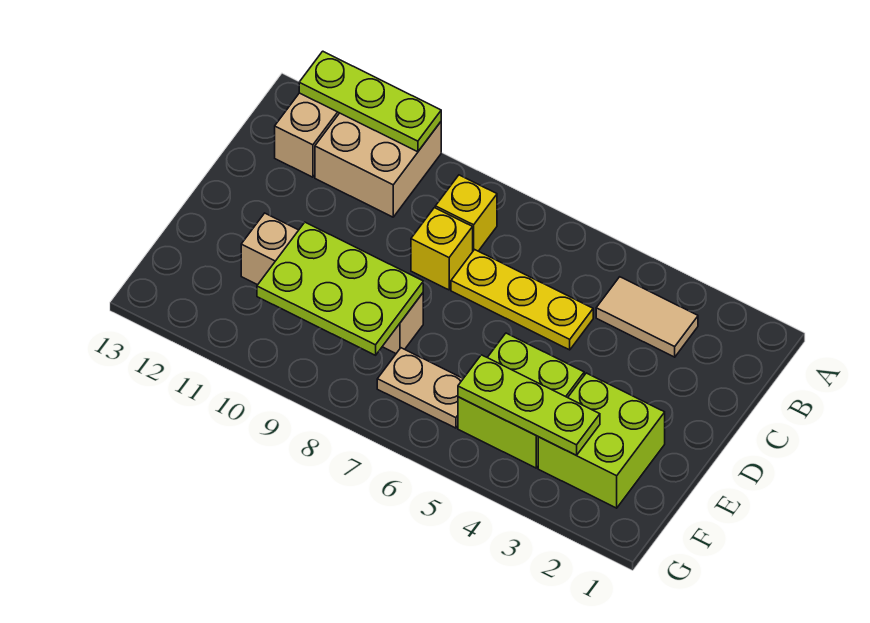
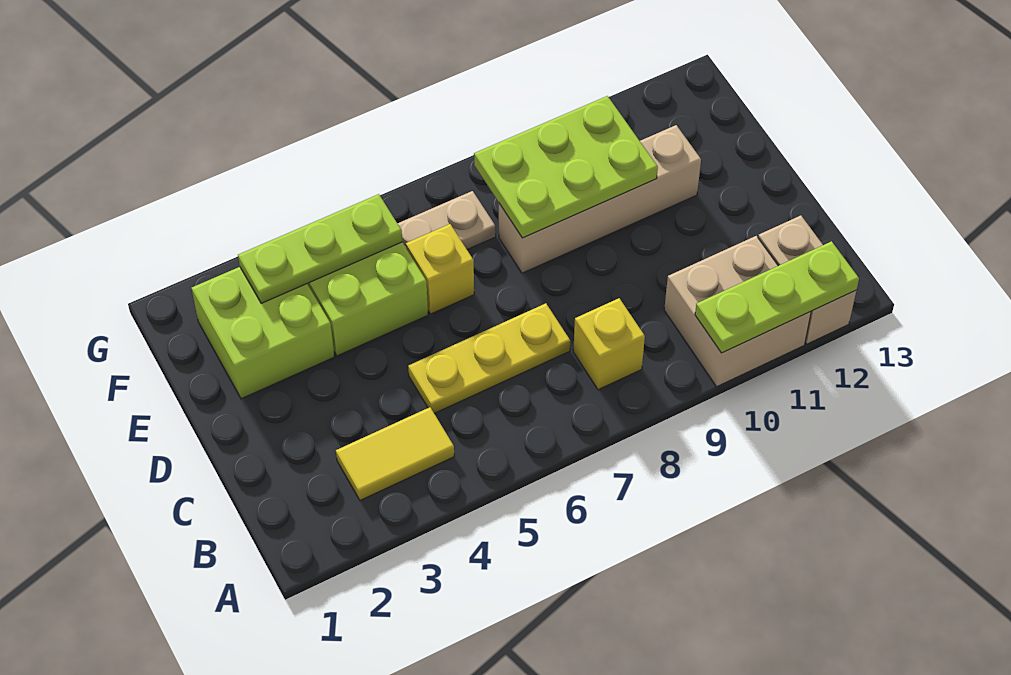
tan tile B3:B4 level 1 -> yellow tile B3:B4 level 1
yellow brick C8 level 1 -> yellow brick E6 level 1

